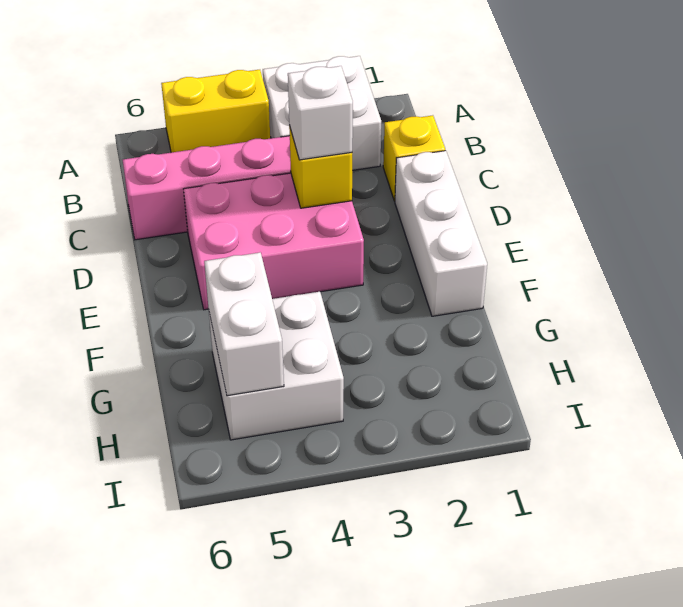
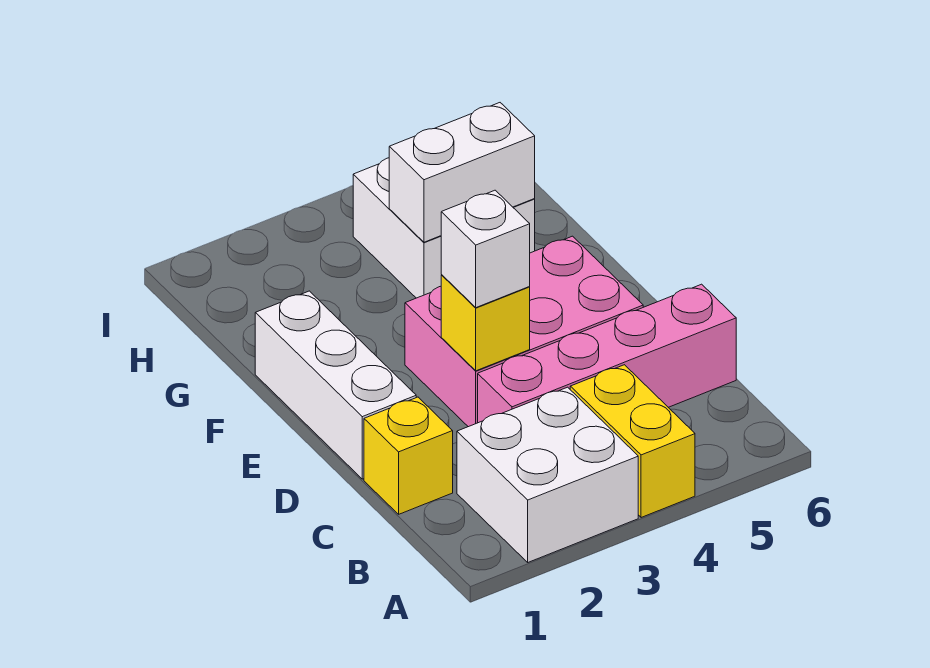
yellow brick A4:A5 level 1 -> yellow brick A4:B4 level 1
white brick G5:H5 level 2 -> white brick G4:G5 level 2

